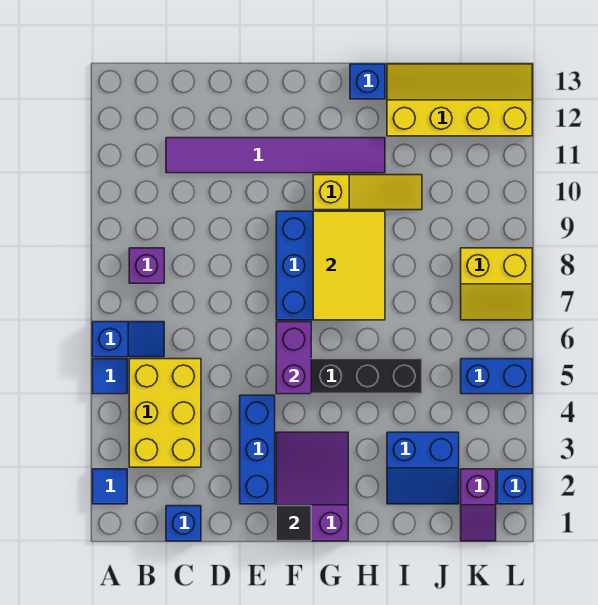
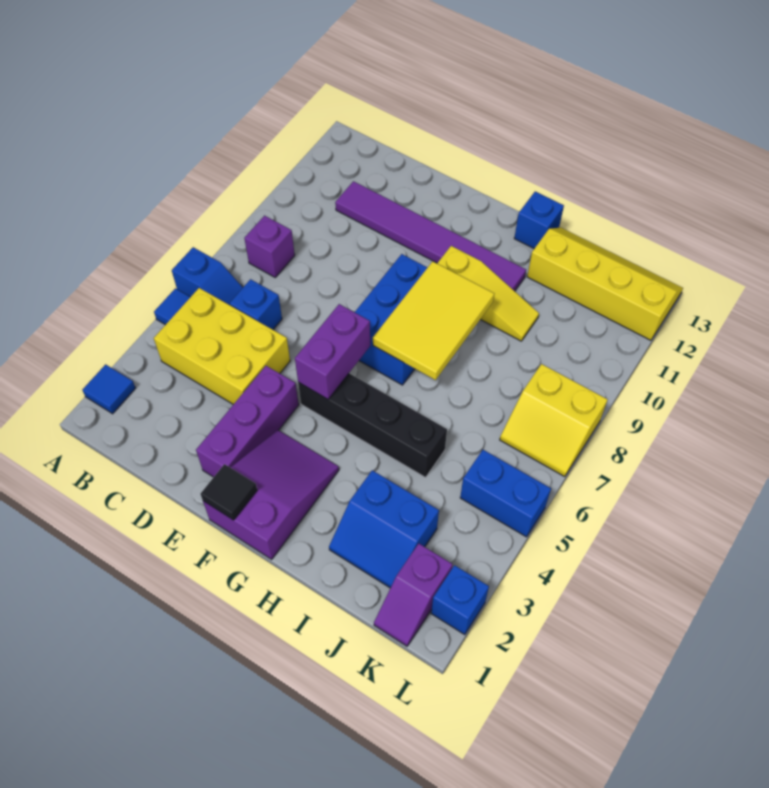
yellow brick B3:C5 level 1 -> yellow brick B4:D5 level 1
blue brick C1 level 1 -> blue brick C6 level 1
blue brick E2:E4 level 1 -> purple brick E2:E4 level 1

